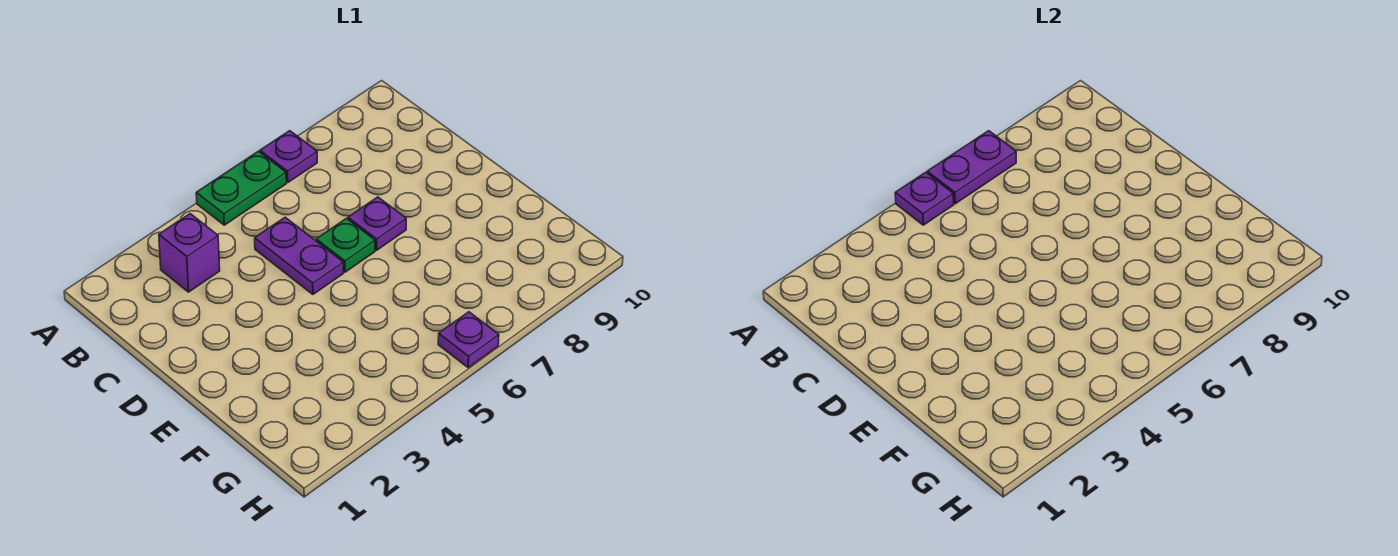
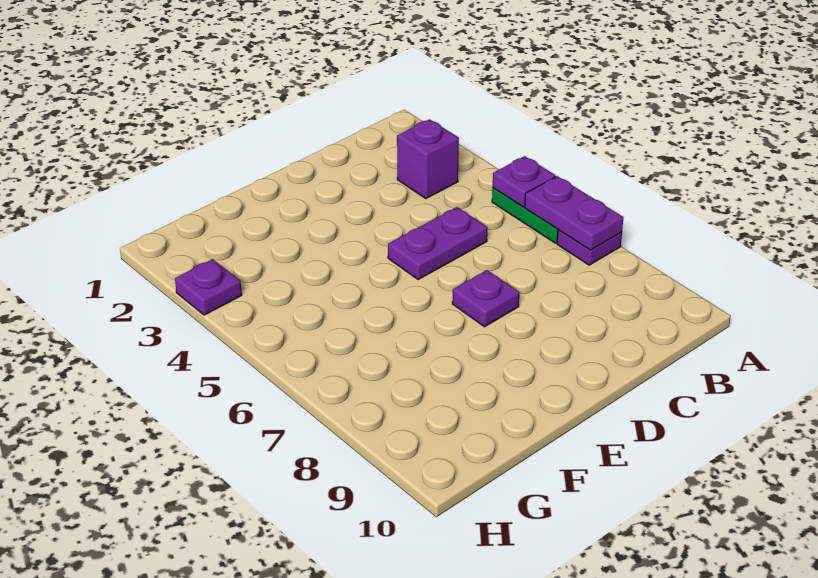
green plate D6 level 1 -> none
purple plate H6 level 1 -> purple plate H3 level 1

